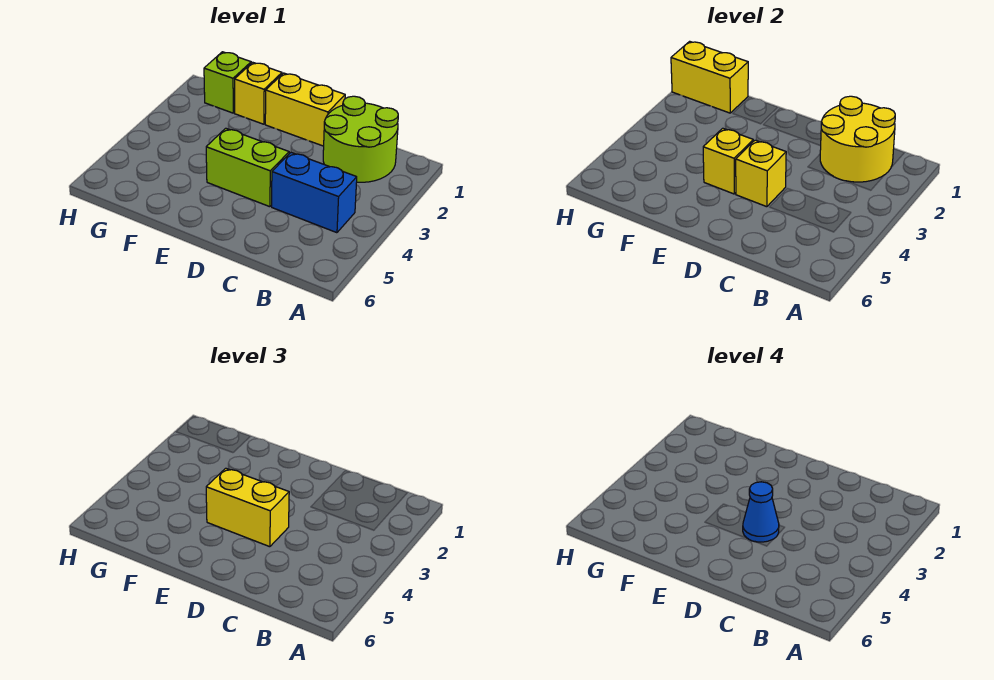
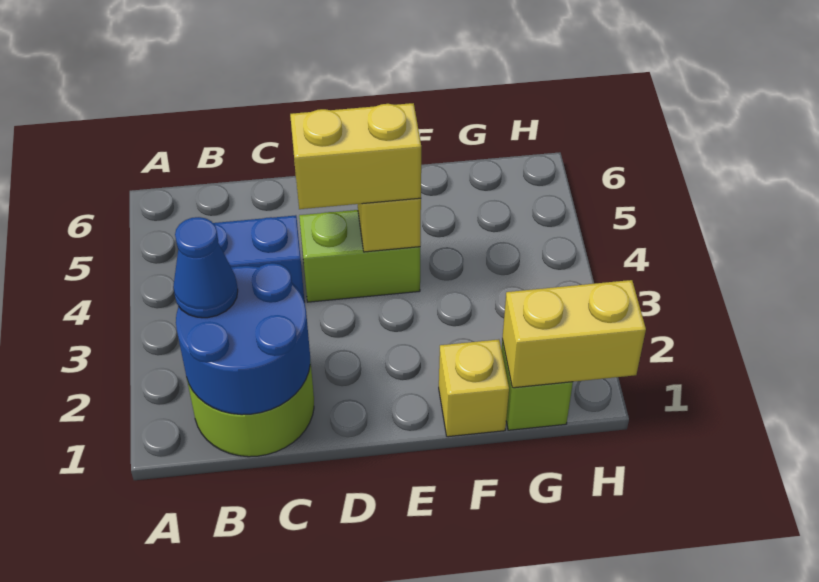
yellow round brick B1:C2 level 2 -> blue round brick B1:C2 level 2
yellow brick D1:E1 level 1 -> none
yellow brick D4 level 2 -> none
blue cone D4 level 4 -> blue cone B2 level 3

